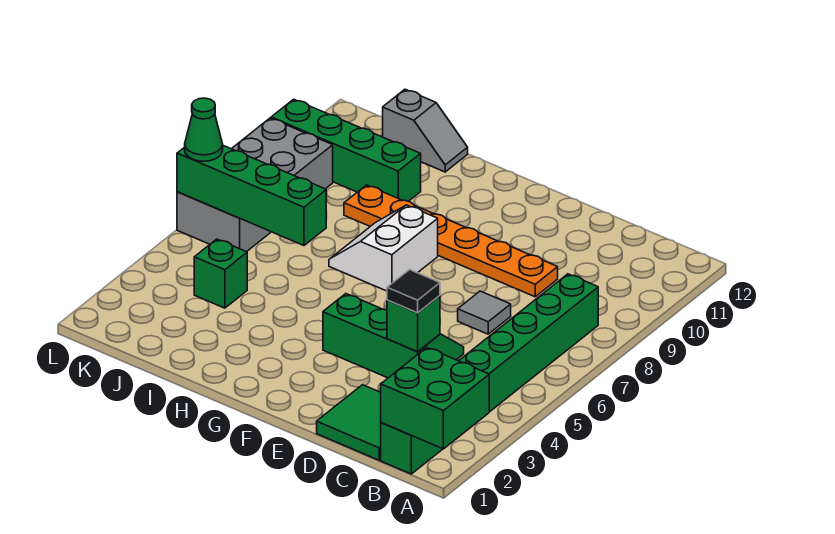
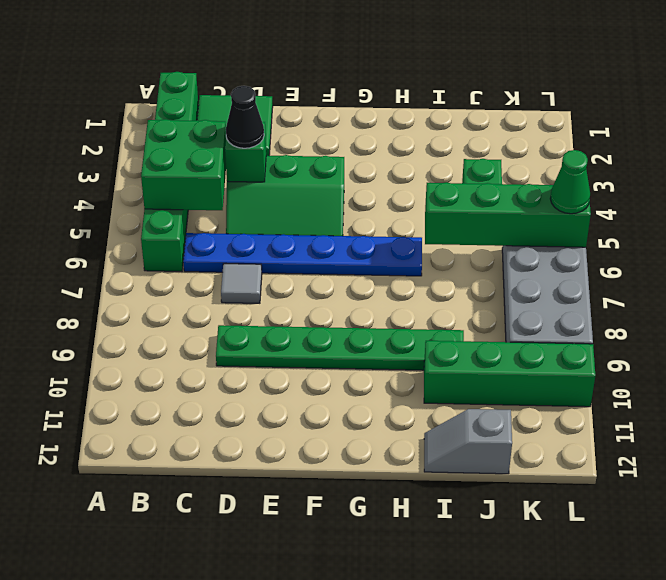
green brick A1:B2 level 2 -> green brick B4:C5 level 2
green brick B1:B8 level 1 -> green brick B1:B6 level 1
none -> blue plate C6:H6 level 1
black tile D4 level 3 -> black cone D4 level 3
orange plate D9:I9 level 1 -> green plate D9:I9 level 1
white slope G7:H8 level 1 top G -> none

